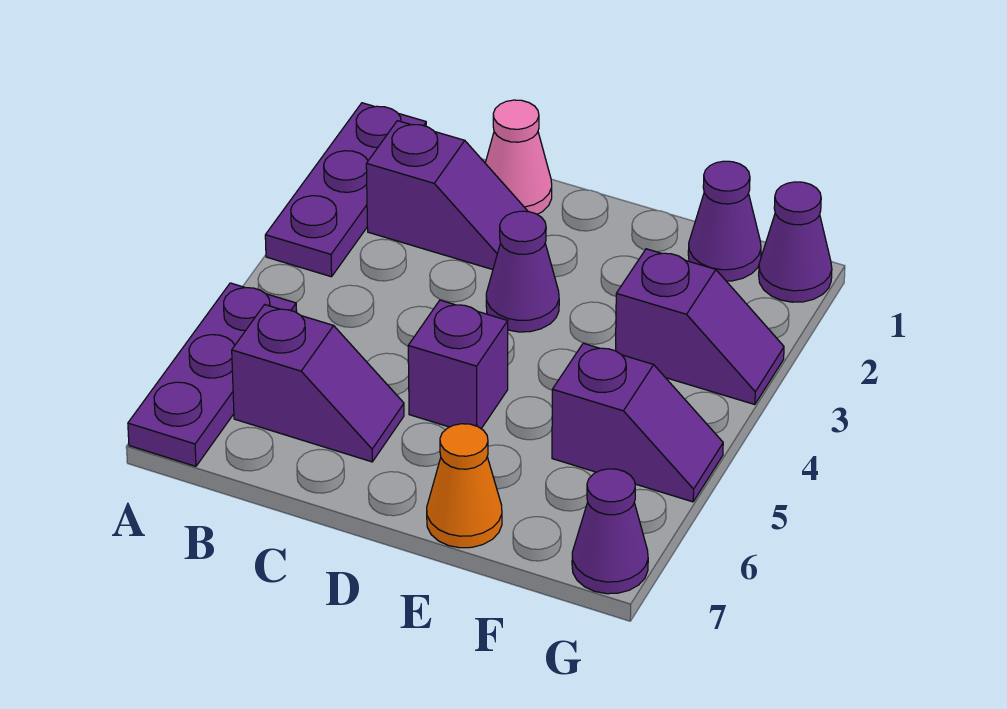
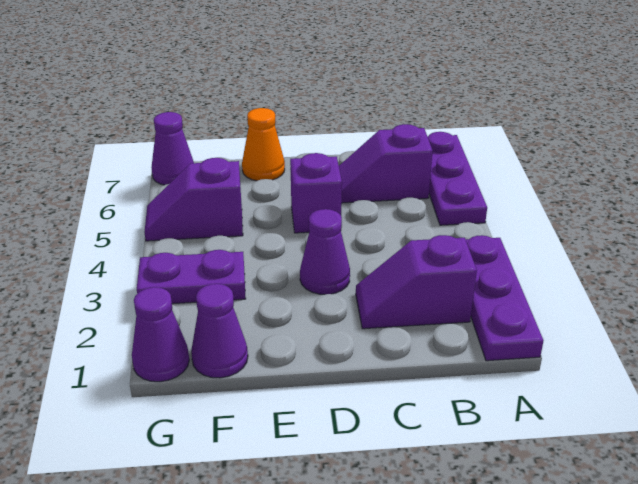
pink cone C1 level 1 -> none
purple slope F3:G3 level 1 top F -> purple plate F3:G3 level 1

